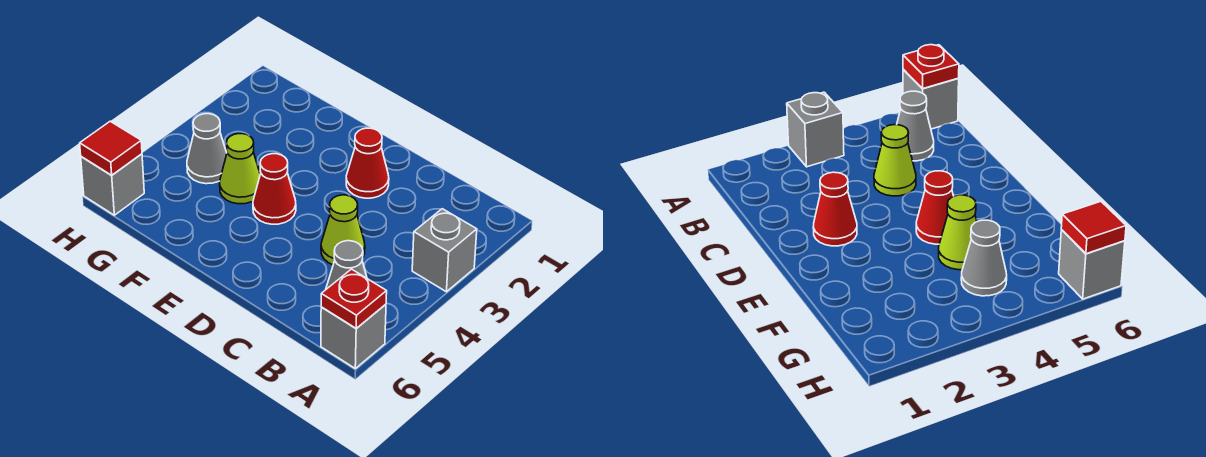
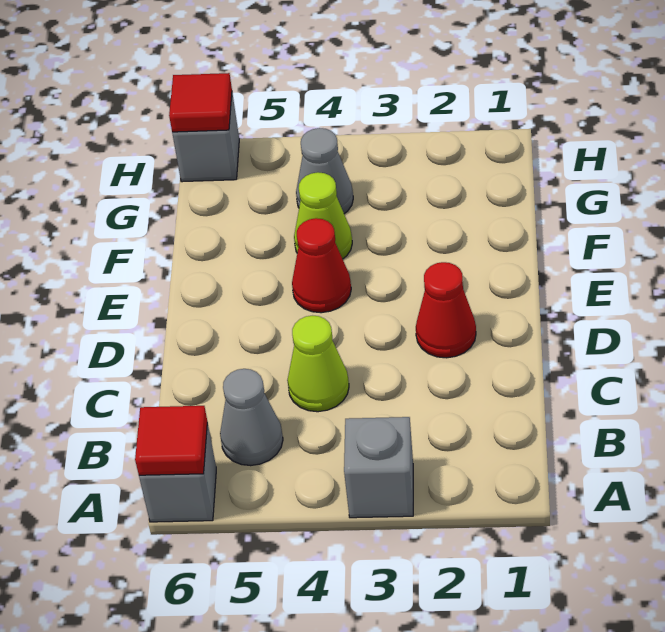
red plate A6 level 2 -> red tile A6 level 2

